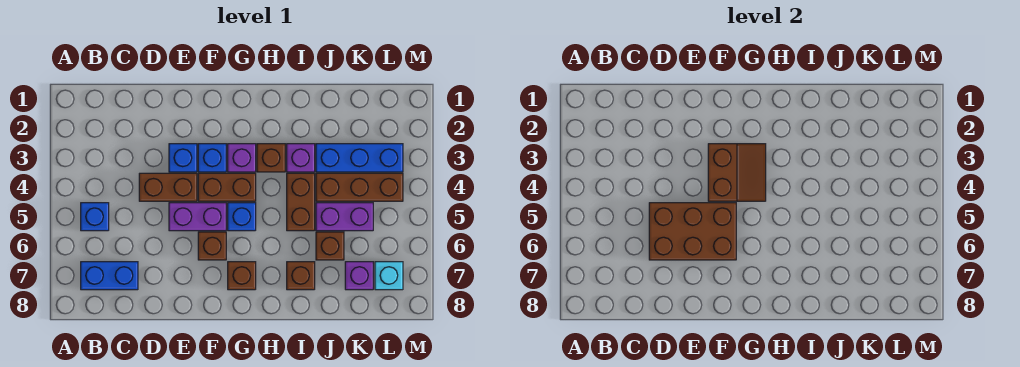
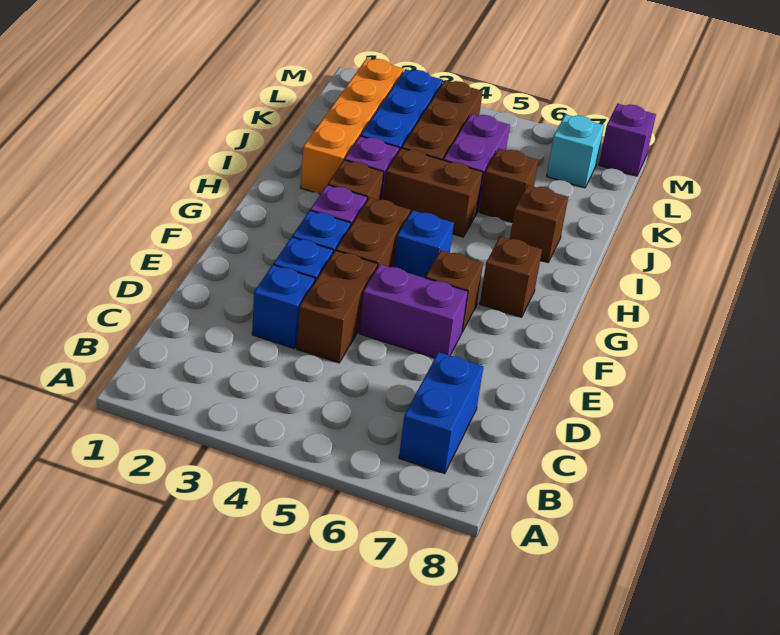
blue brick B5 level 1 -> blue brick D3 level 1
brown brick D5:F6 level 2 -> none
purple brick E5:F5 level 1 -> purple brick E5:E6 level 1
brown slope F3:G4 level 2 top F -> none
none -> orange brick I2:L2 level 1
purple brick K7 level 1 -> purple brick M8 level 1

